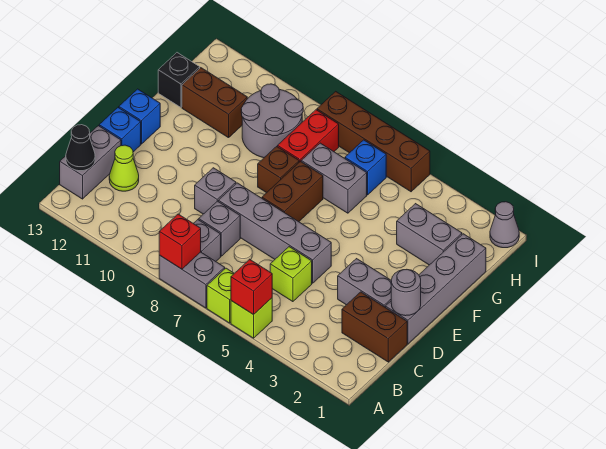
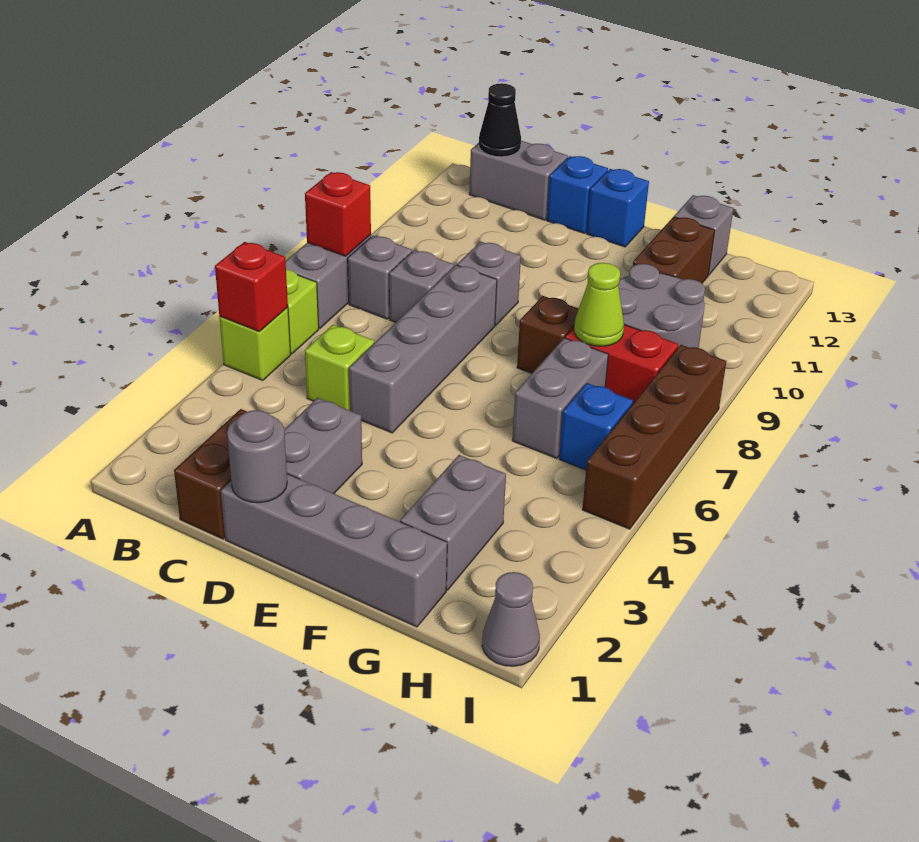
lime cone C12 level 1 -> lime cone G8 level 2
brown brick E7:F7 level 1 -> none
black brick G13 level 1 -> grey brick G13 level 1

